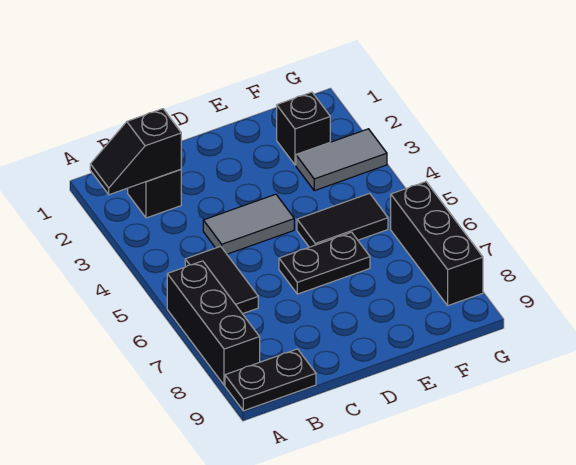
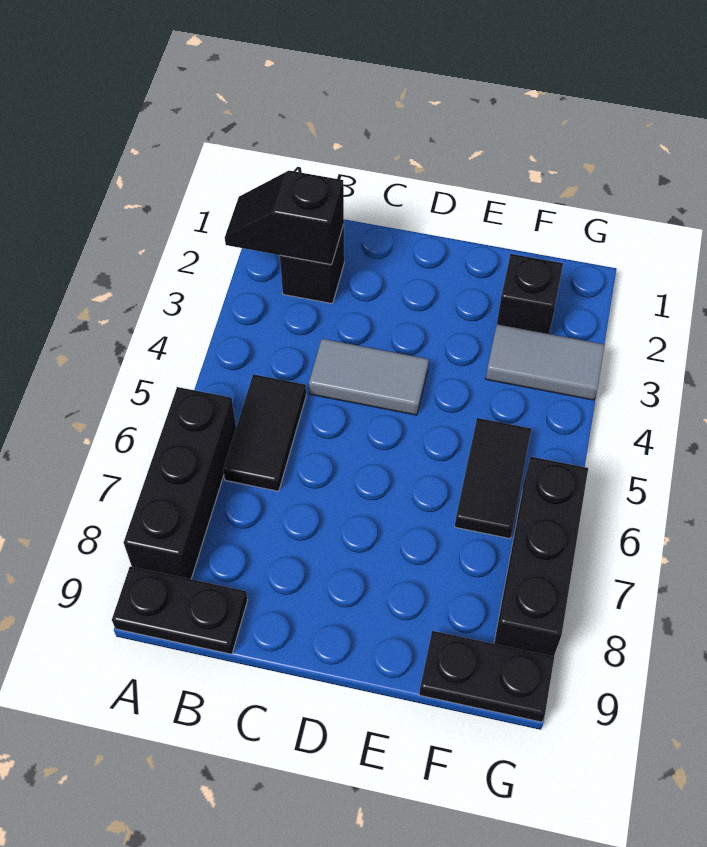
black plate D6:E6 level 1 -> black plate F9:G9 level 1
black tile E5:F5 level 1 -> black tile F5:F6 level 1

